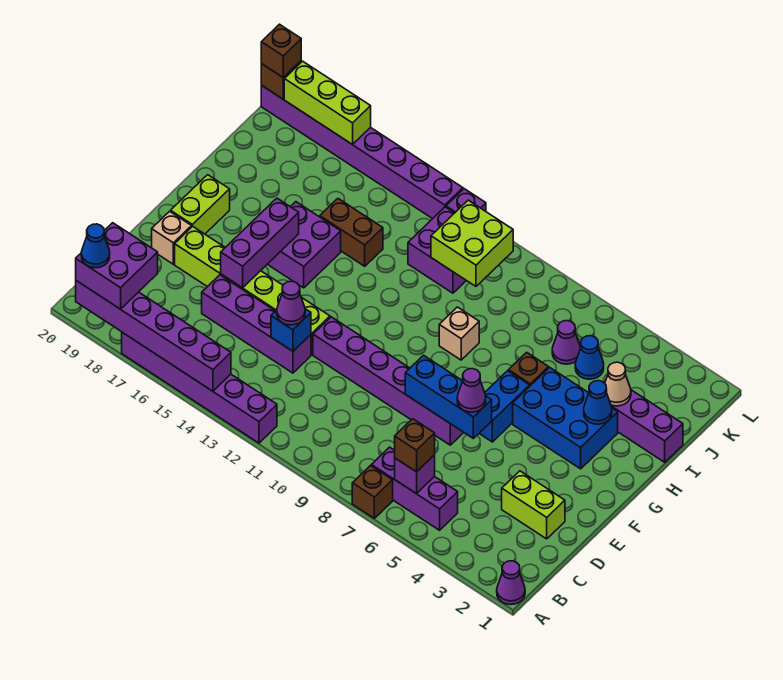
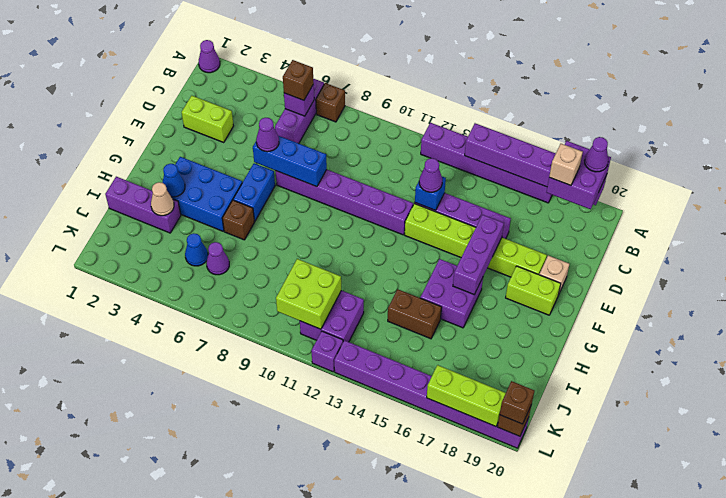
blue cone A19 level 4 -> purple cone A19 level 4
purple brick B5:B7 level 1 -> purple brick A6:C6 level 1
lime brick F19:G19 level 1 -> lime brick F18:F19 level 1
tan brick H9 level 1 -> tan brick B18 level 4

